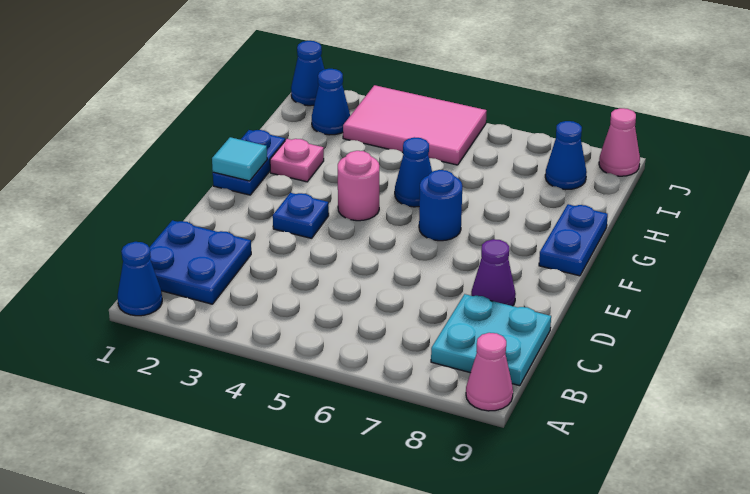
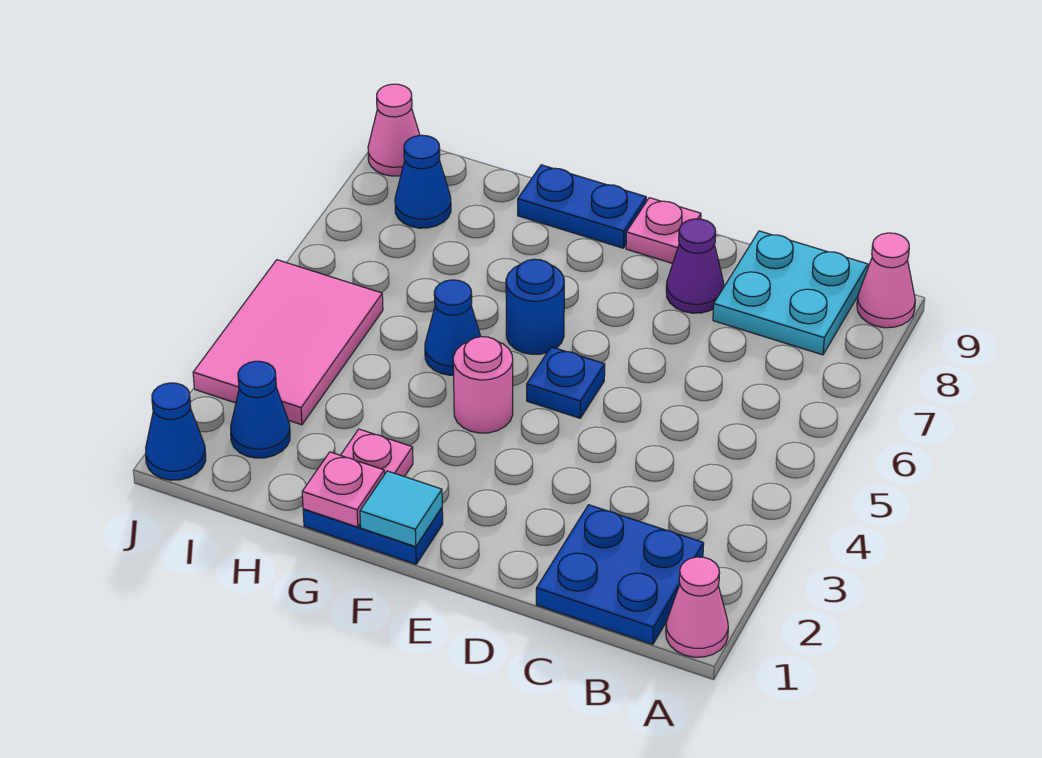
blue cone A1 level 1 -> pink cone A1 level 1
blue plate E3 level 1 -> blue plate E5 level 1
none -> pink plate E9 level 1
none -> pink plate G1 level 2

